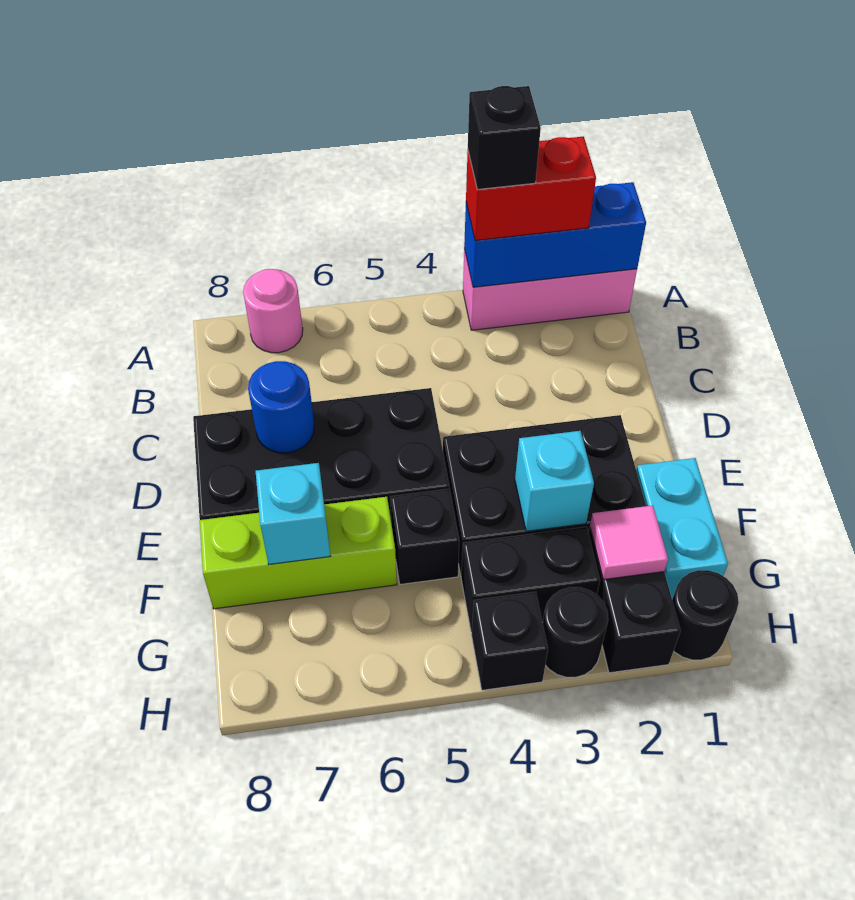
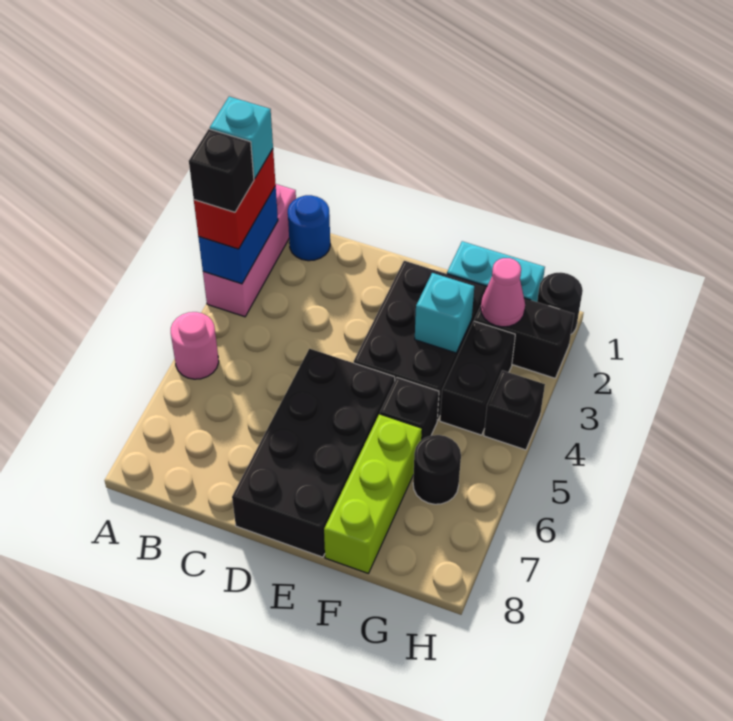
blue brick A1:A3 level 2 -> blue brick A2:A3 level 2
pink round brick A7 level 1 -> pink round brick A5 level 1
blue round brick D7 level 2 -> blue round brick B1 level 1
cyan brick F7 level 2 -> cyan brick A2 level 4
pink tile G2 level 2 -> pink cone G2 level 2
black round brick H3 level 1 -> black round brick G6 level 1

